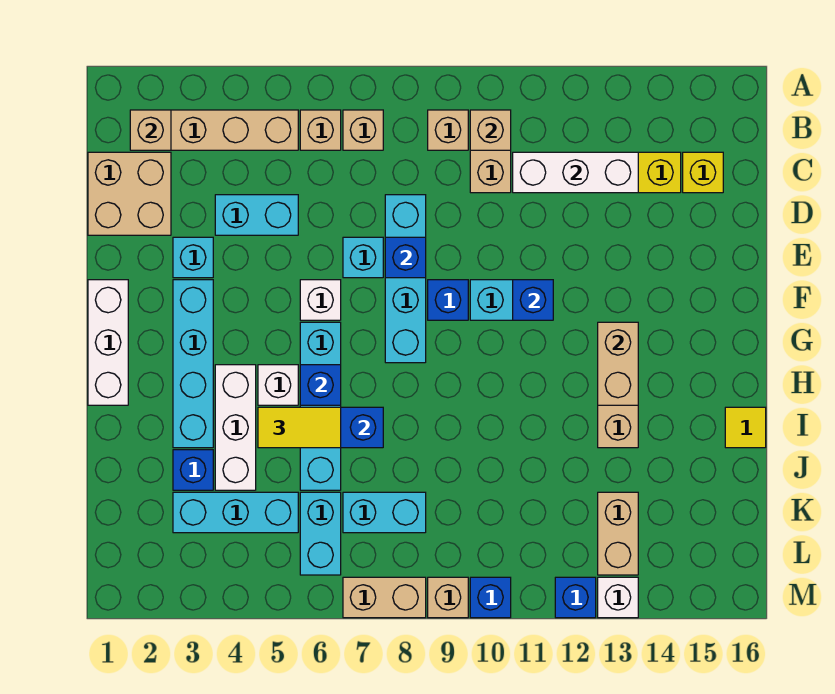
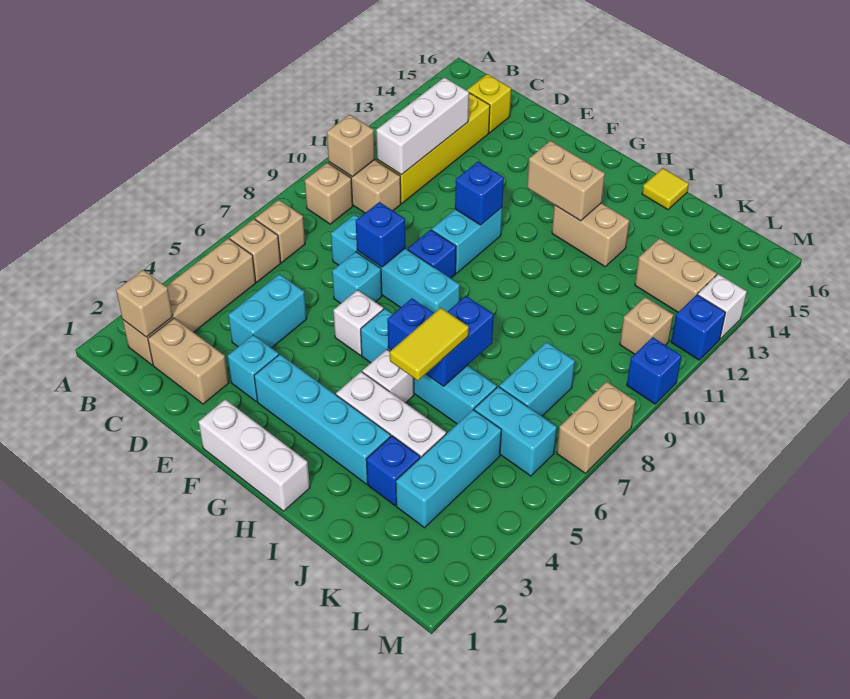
tan brick C1:D2 level 1 -> tan brick C2:D2 level 1
tan brick M9 level 1 -> tan brick L11 level 1

